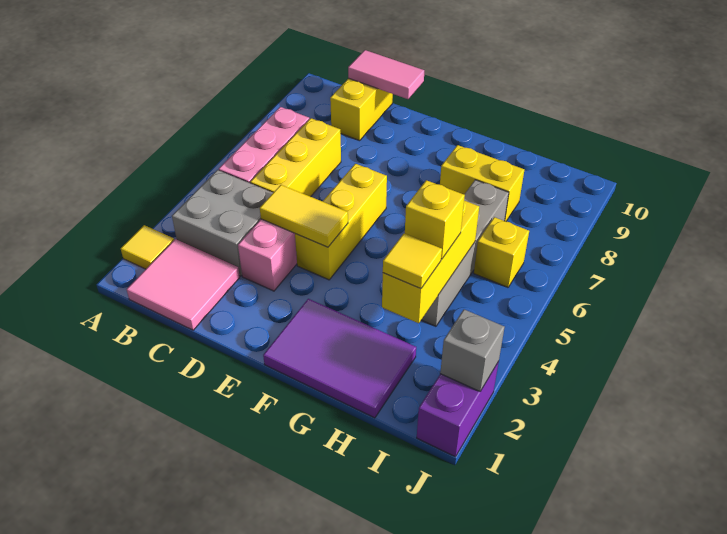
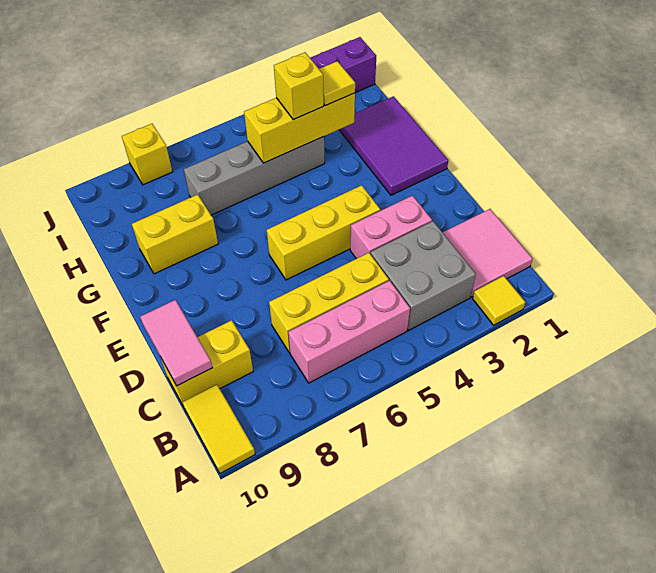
yellow tile D4:E4 level 2 -> yellow tile A10:B10 level 1
yellow brick G8:H8 level 1 -> yellow brick G8:G9 level 1
yellow brick I6 level 1 -> yellow brick J8 level 1
grey brick J2 level 2 -> none

